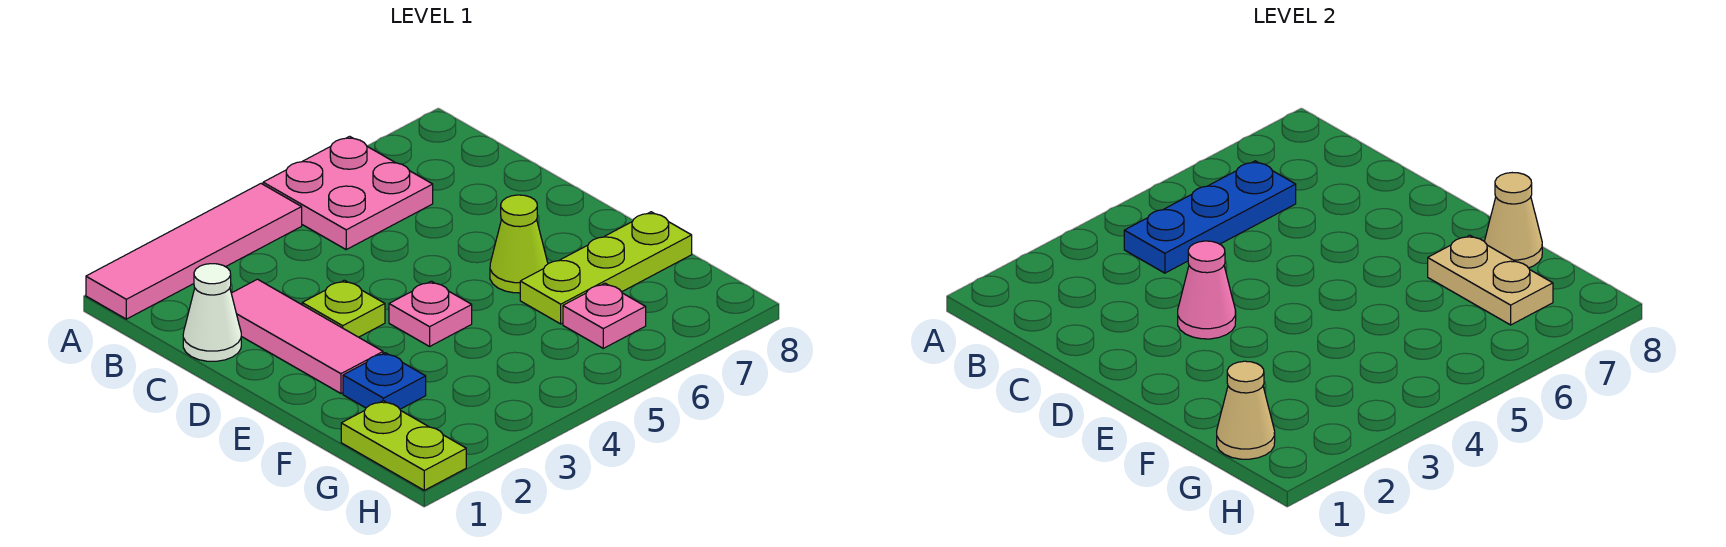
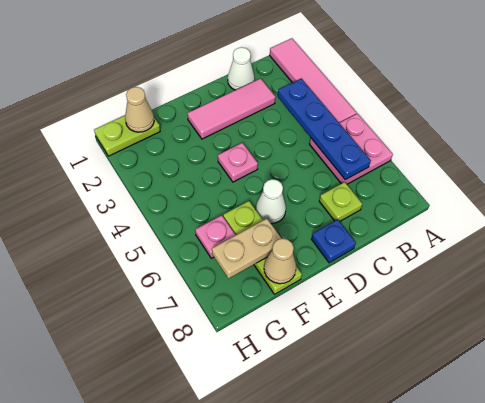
blue plate B4:B6 level 2 -> blue plate B3:B6 level 2
lime plate D3 level 1 -> lime plate C7 level 1
pink cone D3 level 2 -> none
lime cone E6 level 1 -> white cone E6 level 1
blue plate F2 level 1 -> blue plate D8 level 1

